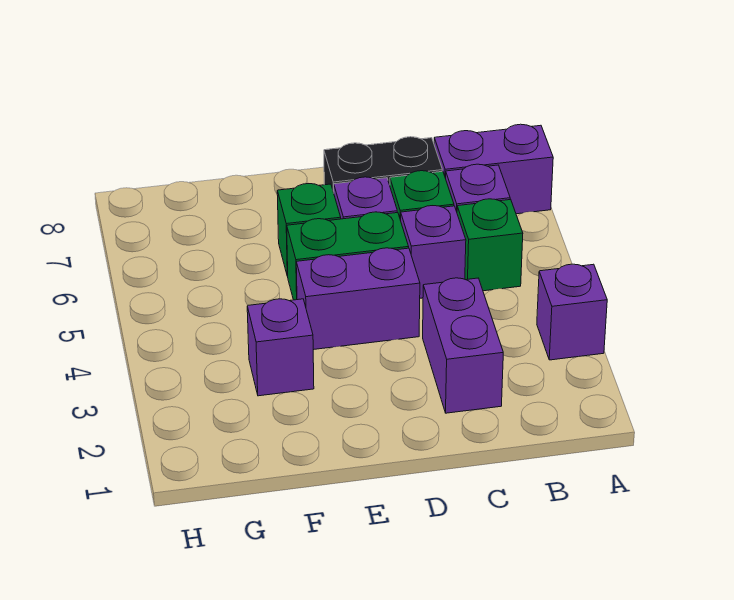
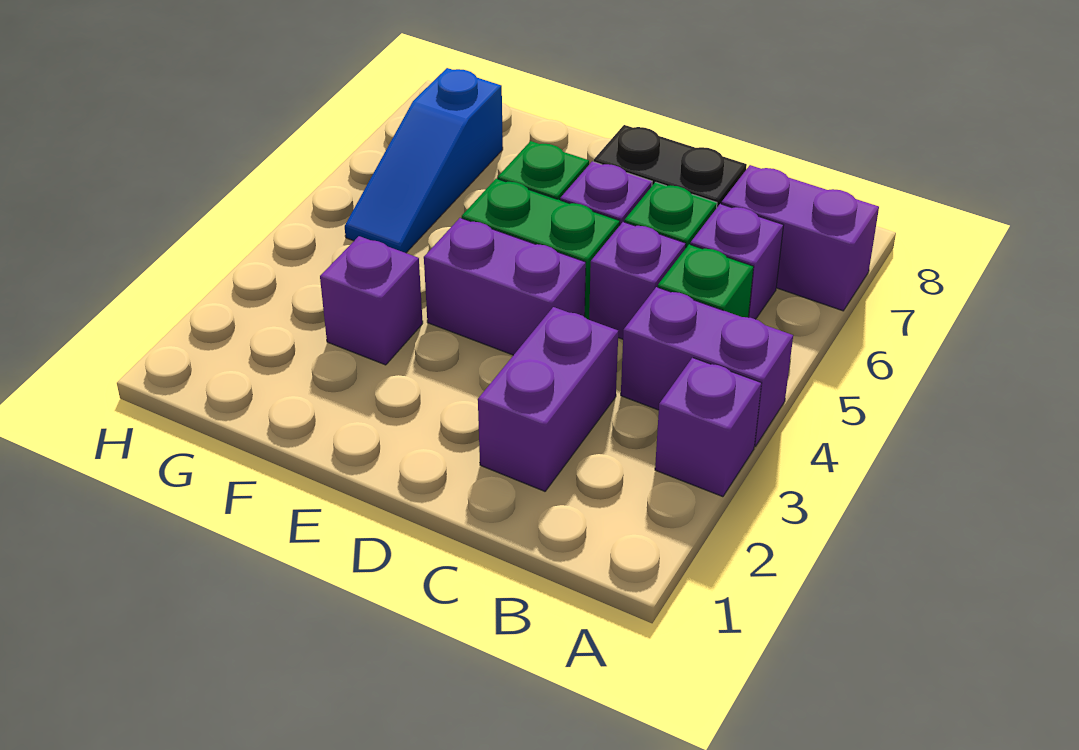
none -> purple brick A4:B4 level 1
none -> blue slope G5:G7 level 1 top 7

